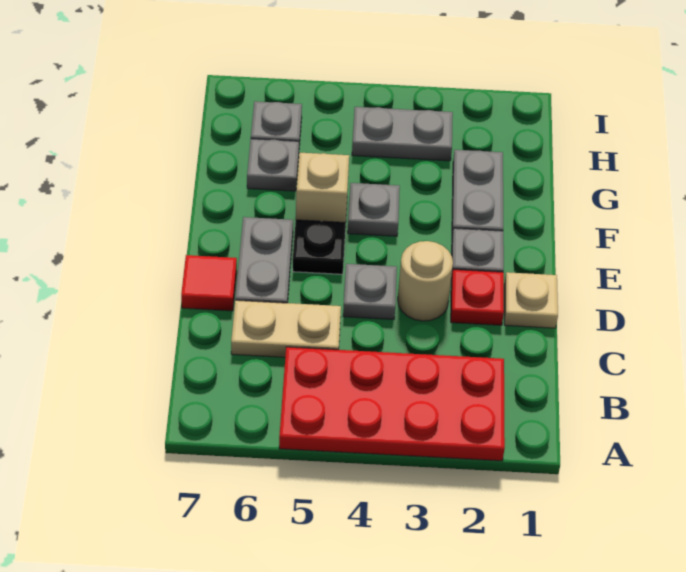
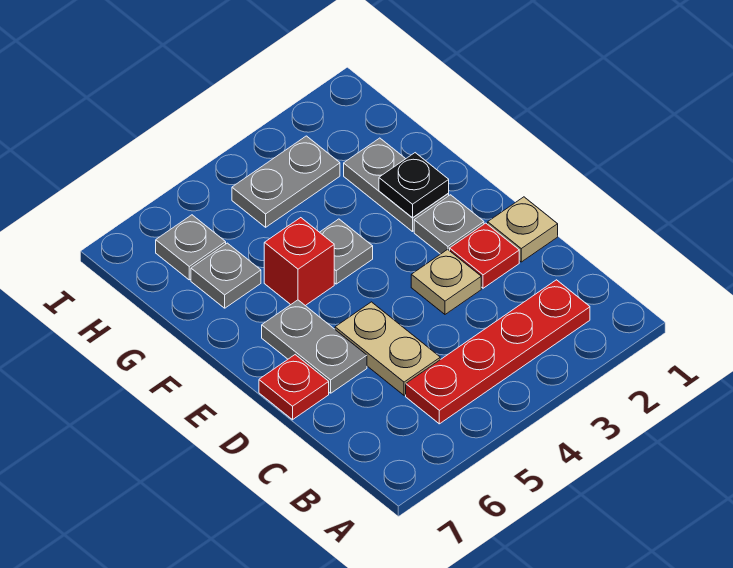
red plate A2:B5 level 1 -> red plate B2:B5 level 1
tan plate C5:C6 level 1 -> tan plate C5:D5 level 1
tan round brick D3 level 1 -> tan plate D3 level 1
grey plate D4 level 1 -> none
red tile D7 level 1 -> red plate D7 level 1
black plate E5 level 1 -> black plate F2 level 2
tan brick F5 level 1 -> red brick F5 level 1

